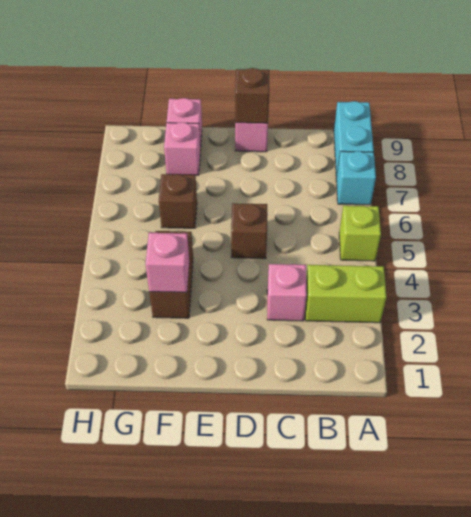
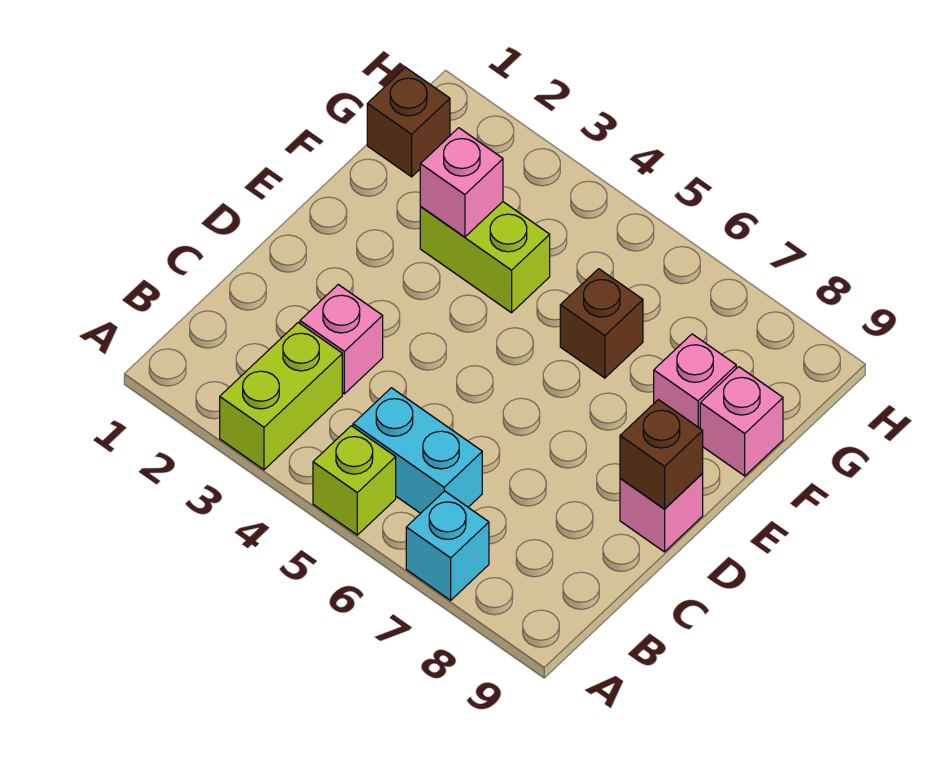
cyan brick A8:A9 level 1 -> cyan brick B5:B6 level 1
brown brick D5 level 1 -> brown brick G1 level 1
brown brick F3:F4 level 1 -> lime brick F3:F4 level 1

